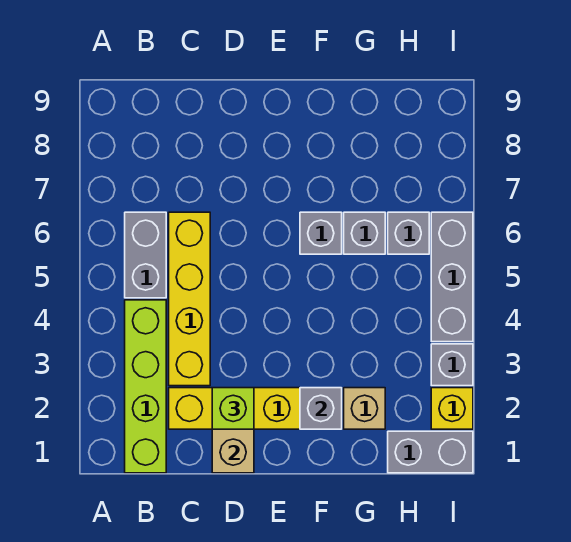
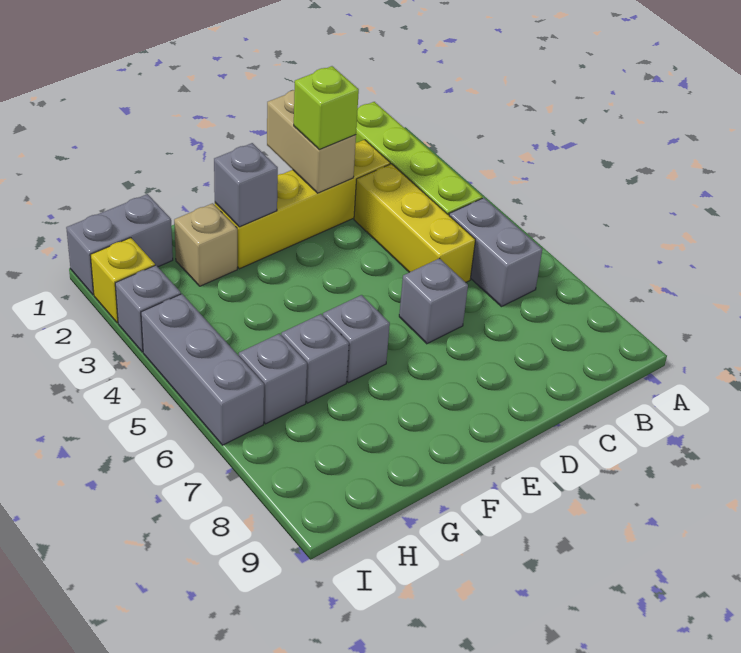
yellow brick C3:C6 level 1 -> yellow brick C3:C5 level 1
none -> grey brick D6 level 1

